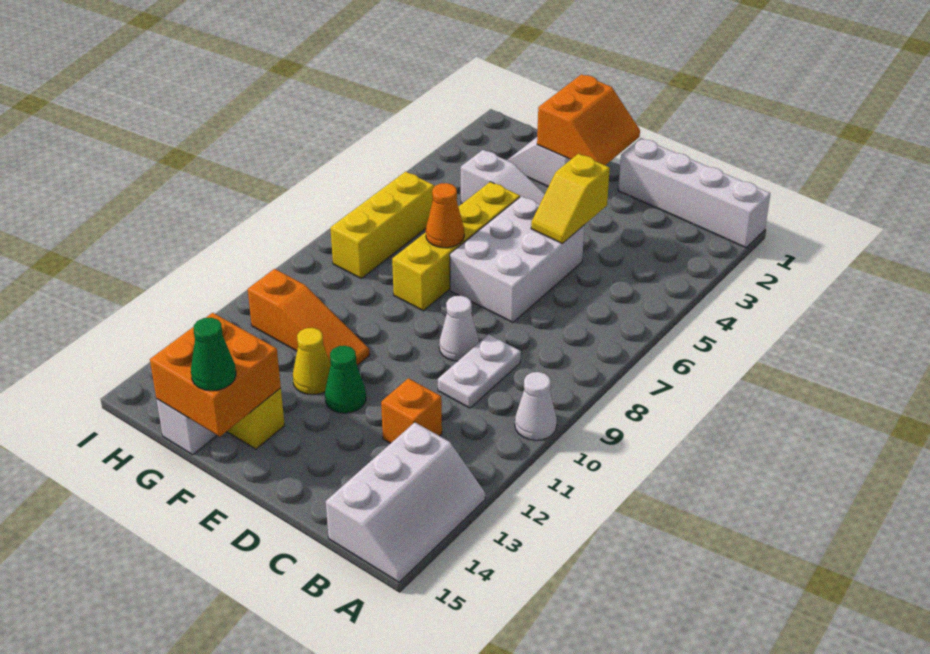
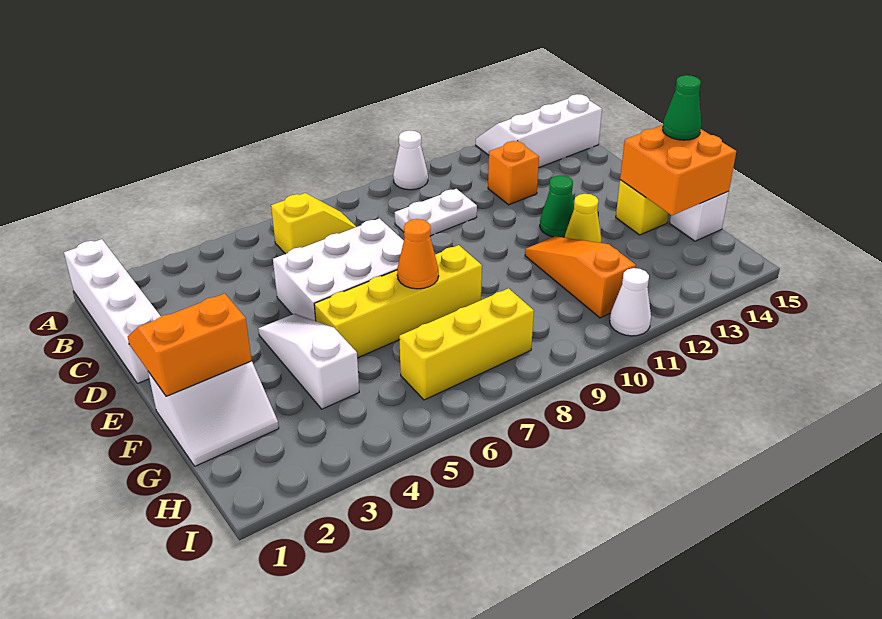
yellow slope D4:D5 level 2 top 4 -> yellow slope B6:B7 level 1 top 6
white cone D9 level 1 -> white cone I11 level 1

